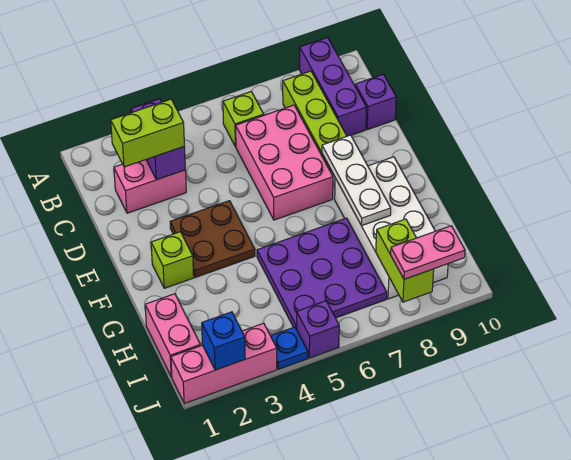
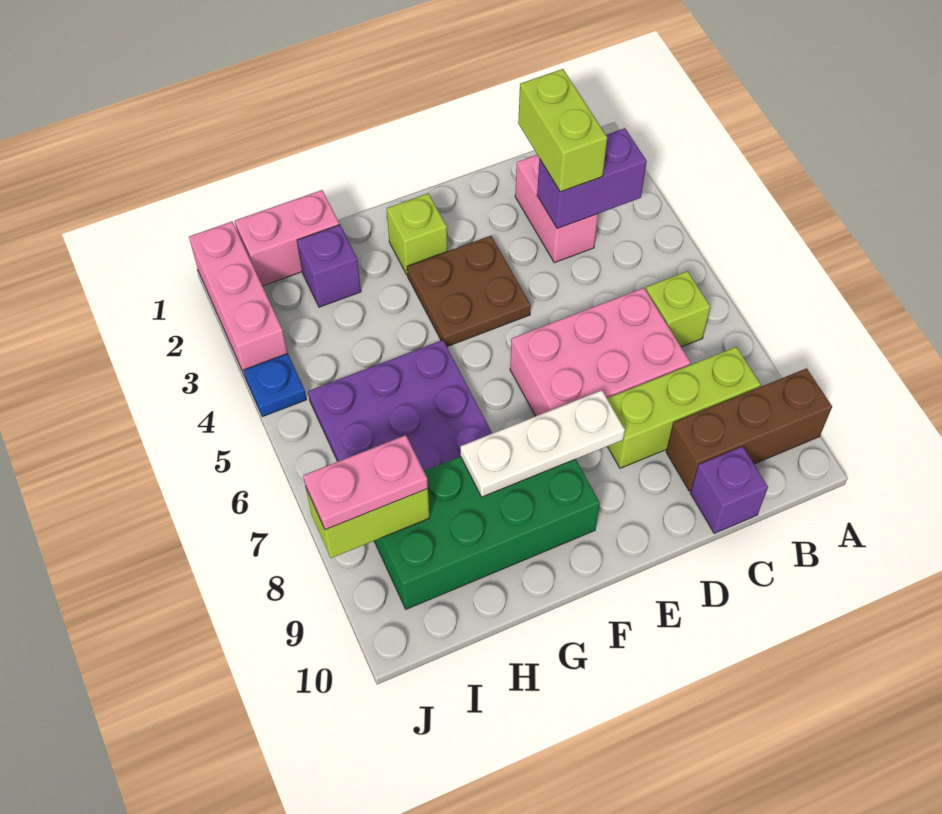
purple brick A9:C9 level 1 -> brown brick A9:C9 level 1
white brick F8:I9 level 1 -> green brick F8:I9 level 1
blue brick J2 level 2 -> none
purple brick J5 level 1 -> purple brick H2 level 1
pink plate J8:J9 level 3 -> pink plate I8:J8 level 3

